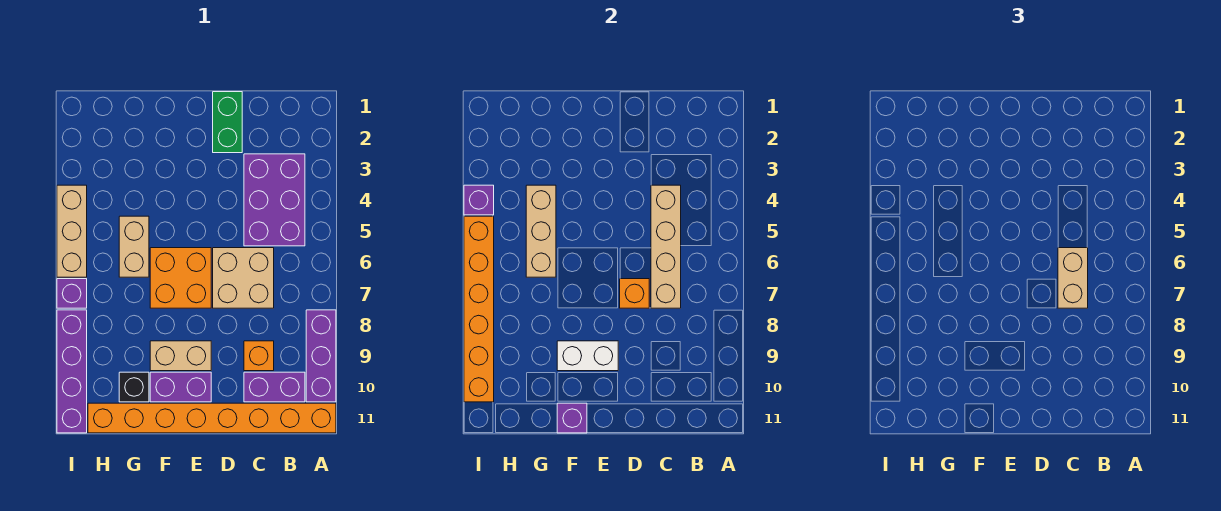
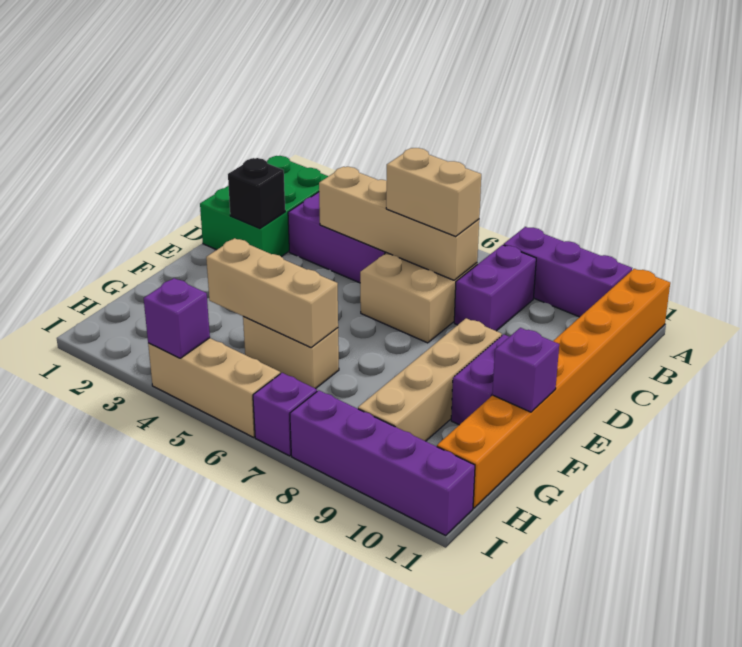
purple brick B10:C10 level 1 -> purple brick B8:C8 level 1
orange brick C9 level 1 -> none
green brick D1:D2 level 1 -> green brick B1:D2 level 1
orange brick D7 level 2 -> none
orange brick E6:F7 level 1 -> none
tan brick E9:F9 level 1 -> tan brick E9:H9 level 1
white brick E9:F9 level 2 -> none
black brick G10 level 1 -> black brick D2 level 2
orange brick I5:I10 level 2 -> none

